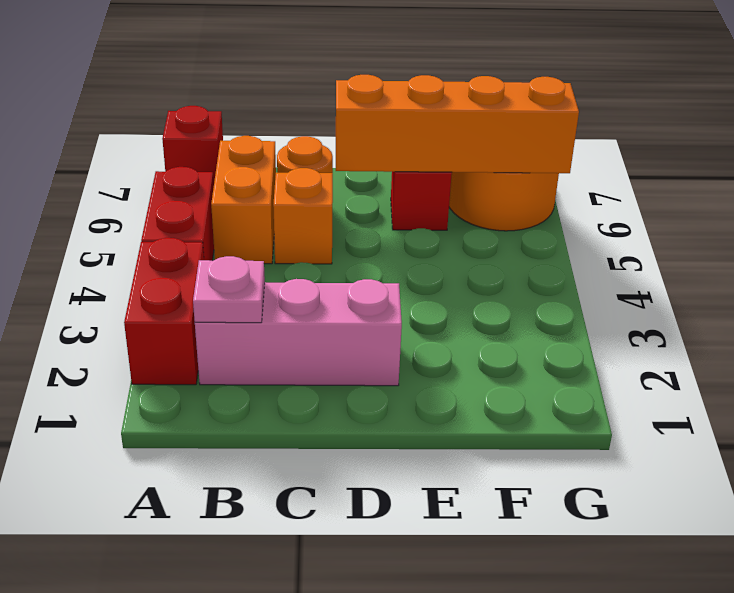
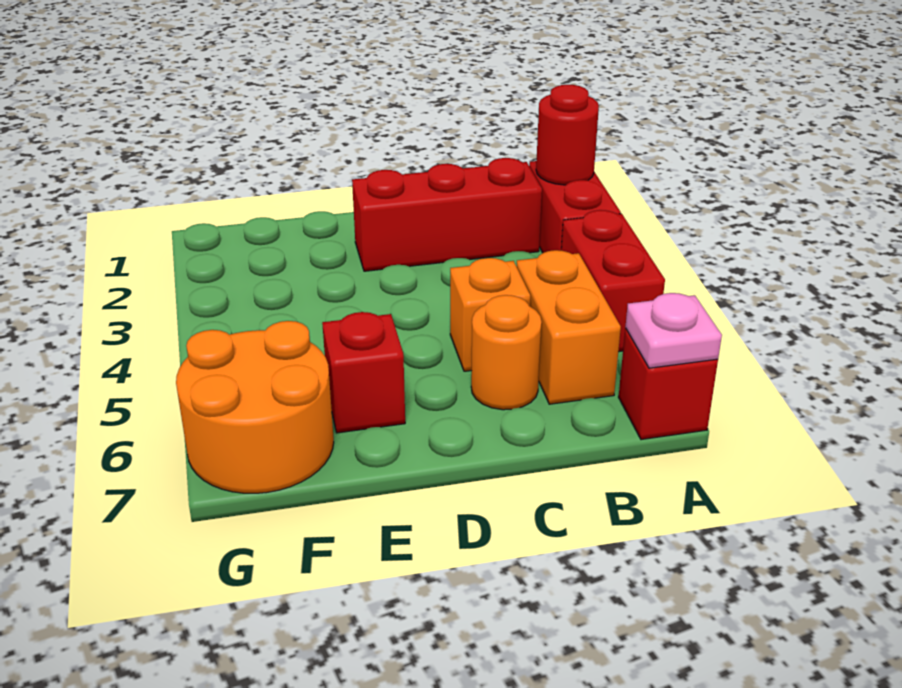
none -> red round brick A2 level 2
pink brick B2:D2 level 1 -> red brick B2:D2 level 1
pink plate B2 level 2 -> pink plate A7 level 2
orange brick D6:G6 level 2 -> none

